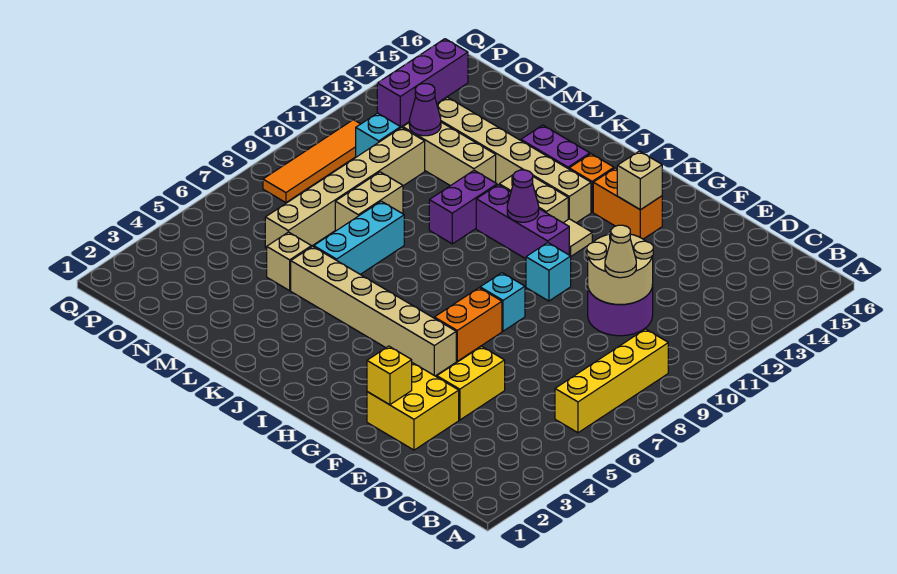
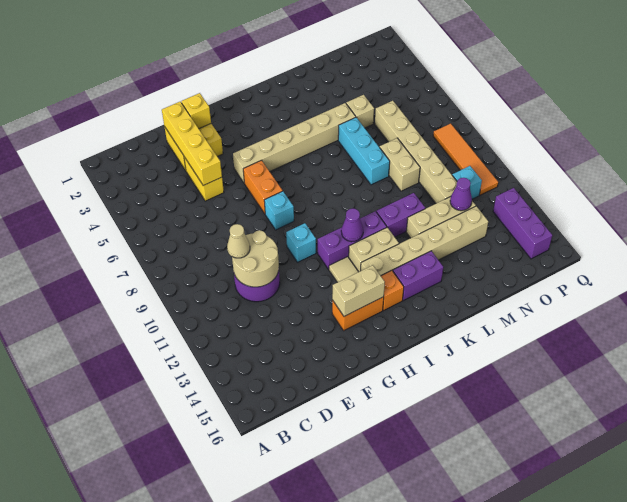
yellow brick B6:B9 level 1 -> yellow brick E2:E5 level 2
tan brick G14 level 2 -> tan brick G14:H14 level 2
purple brick K10:K11 level 1 -> purple brick K11:L11 level 1

